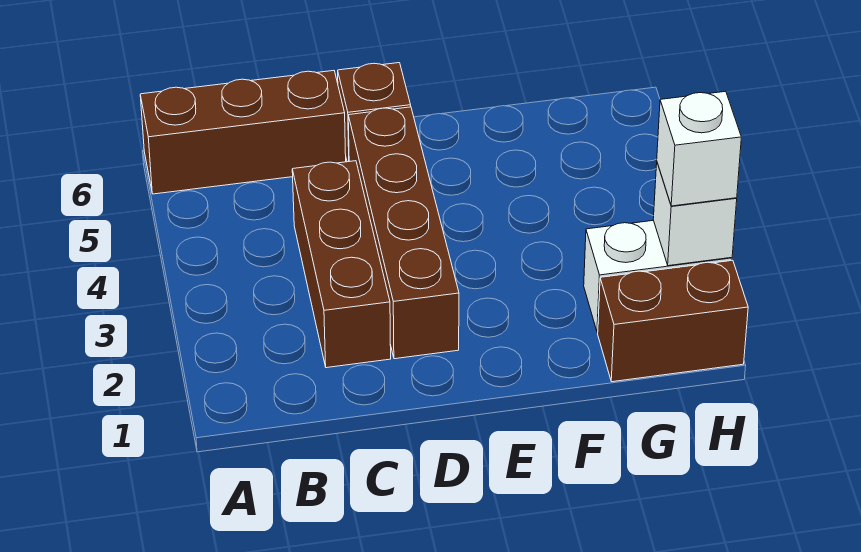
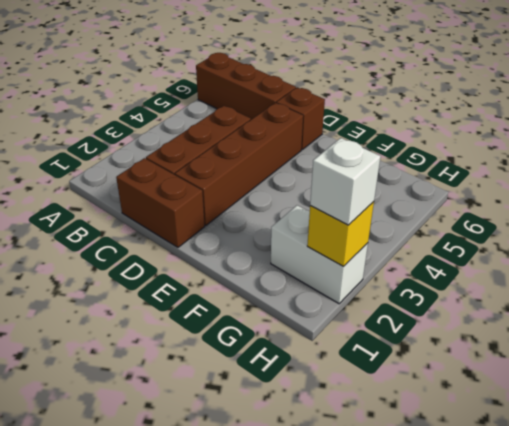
brown brick G1:H1 level 1 -> brown brick C1:D1 level 1
white brick H2 level 2 -> yellow brick H2 level 2

